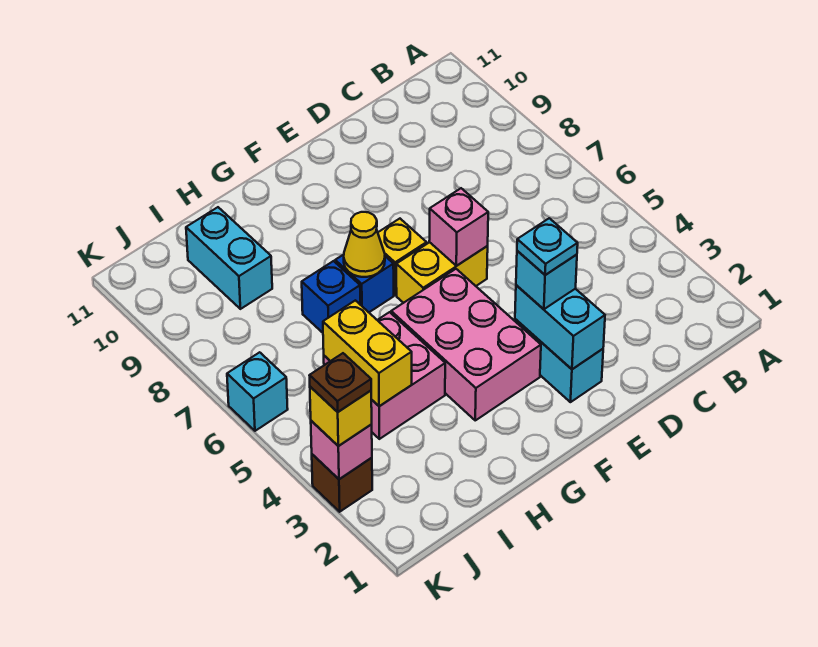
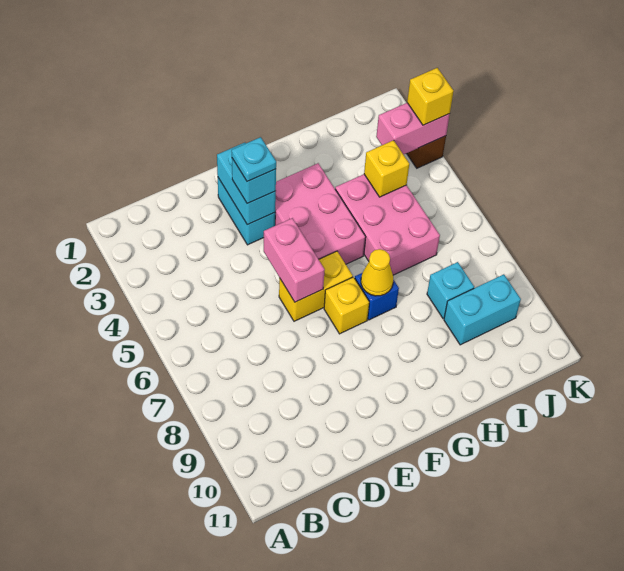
pink brick E6 level 2 -> pink brick E5:E6 level 2
pink brick H4:I5 level 1 -> pink brick H4:I6 level 1
blue brick H7 level 1 -> none
yellow brick I4:I5 level 2 -> yellow brick I4 level 2
cyan brick I9:I10 level 1 -> cyan brick I9:J9 level 1
pink brick K3 level 2 -> pink brick J3:K3 level 2
brown plate K3 level 4 -> none
cyan brick K6 level 1 -> cyan brick I8 level 1

